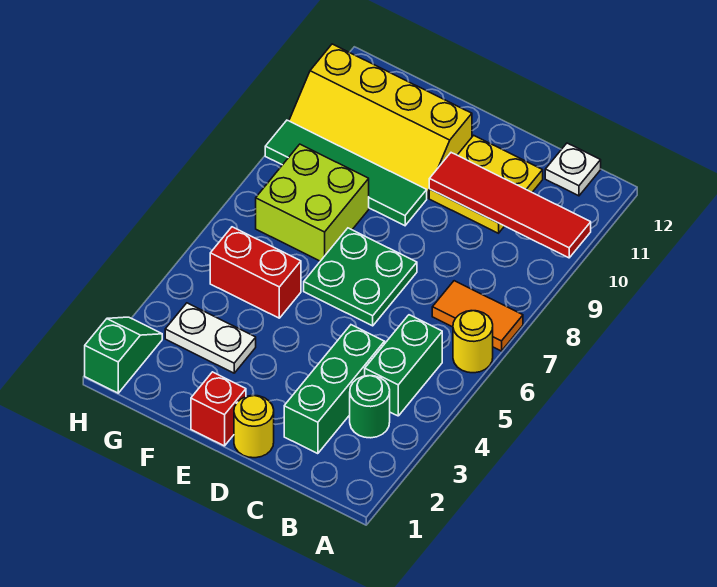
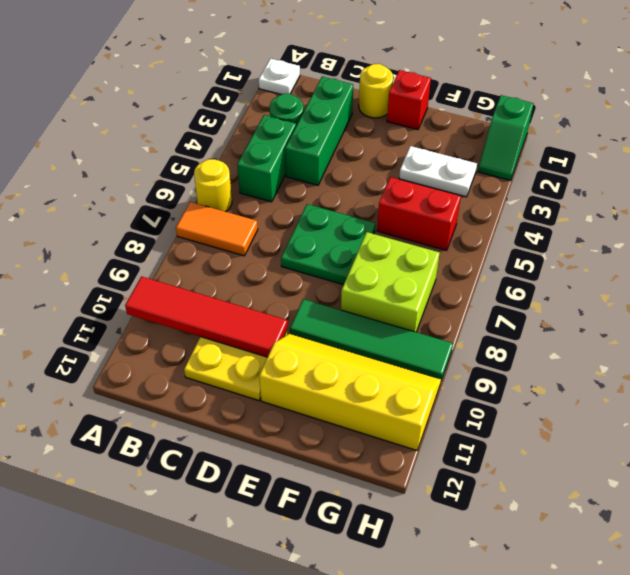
white plate B12 level 1 -> white plate A1 level 1

